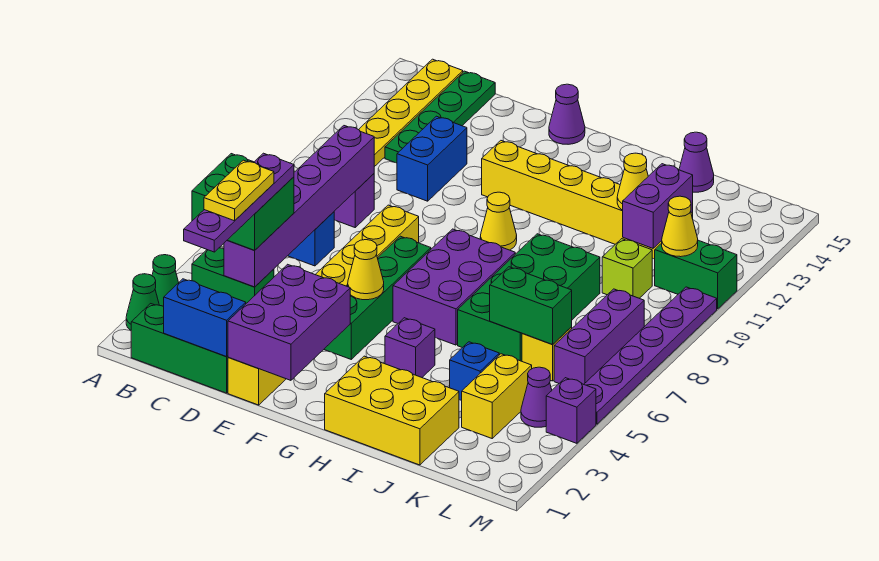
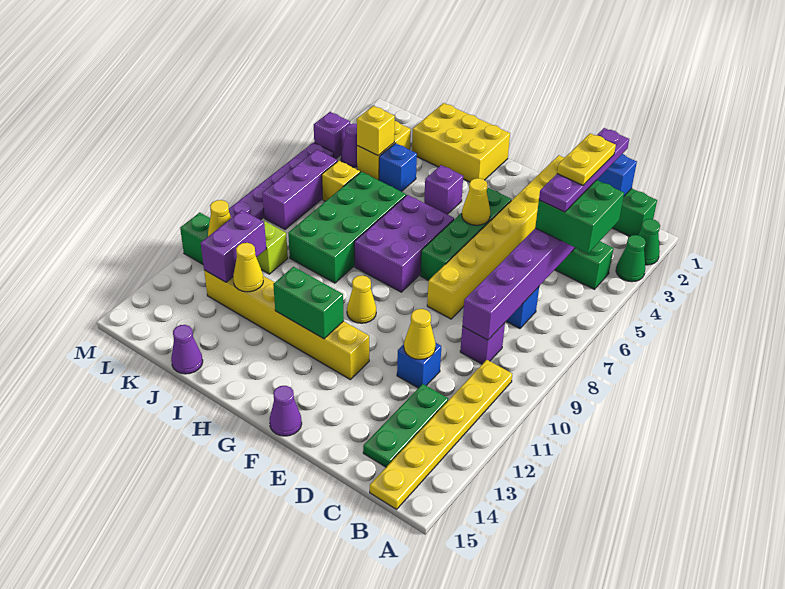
green plate C12:C15 level 1 -> green plate C12:C14 level 1
blue brick D11:D12 level 1 -> blue brick D11 level 1
none -> yellow cone D11 level 2
purple brick E1:F3 level 2 -> none
green brick J6:K6 level 2 -> green brick G12:H12 level 2
none -> yellow brick K4 level 2

